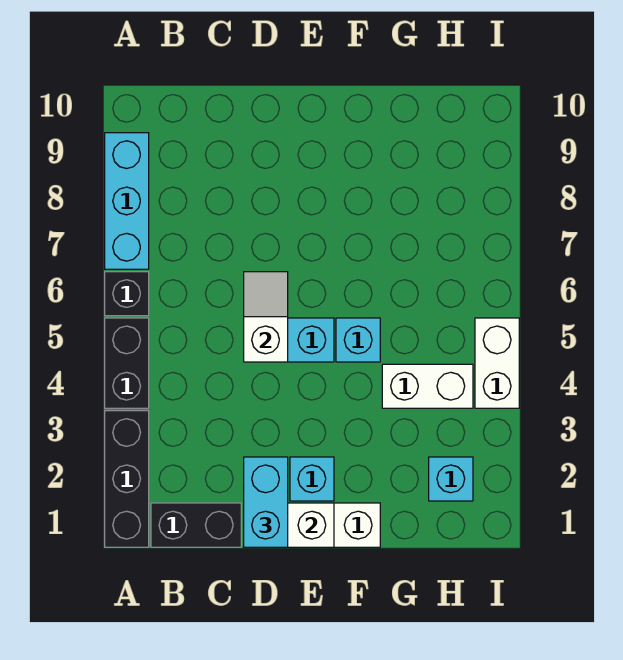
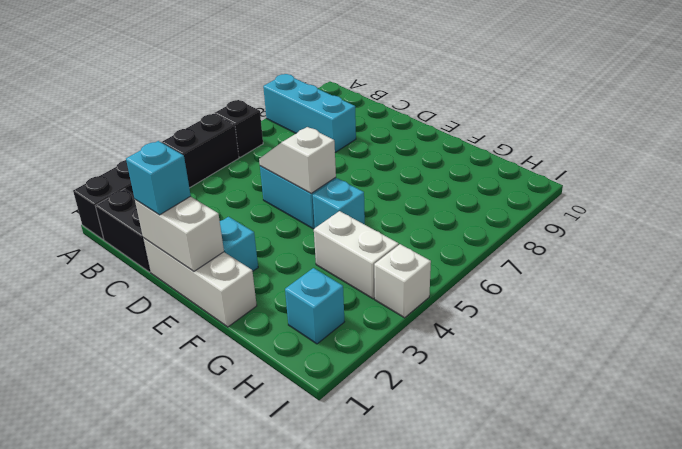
cyan brick A7:A9 level 1 -> cyan brick A8:C8 level 1
cyan brick D1:D2 level 3 -> cyan brick D1 level 3
white slope D5:D6 level 2 top 5 -> white slope D5:E5 level 2 top E
white brick I4:I5 level 1 -> white brick I4 level 1

